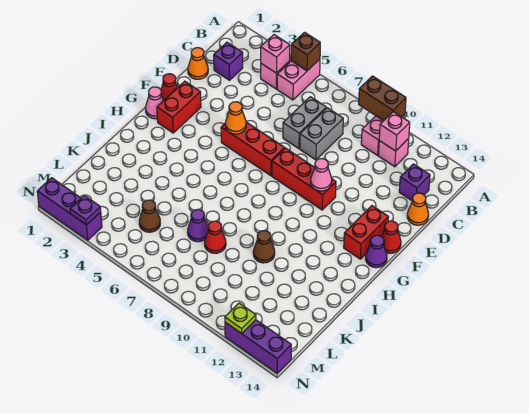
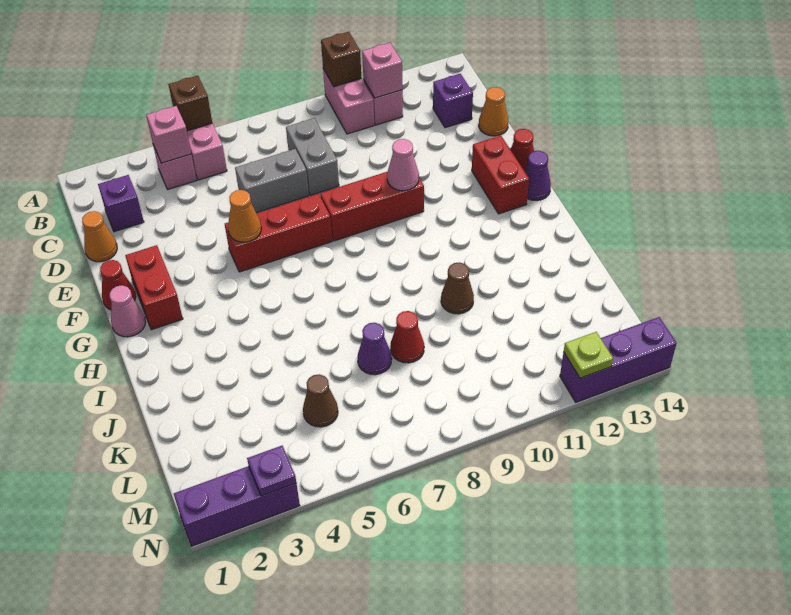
brown brick A9:A10 level 2 -> brown brick A10 level 2
grey brick C7:D7 level 1 -> grey brick D6:D7 level 1

